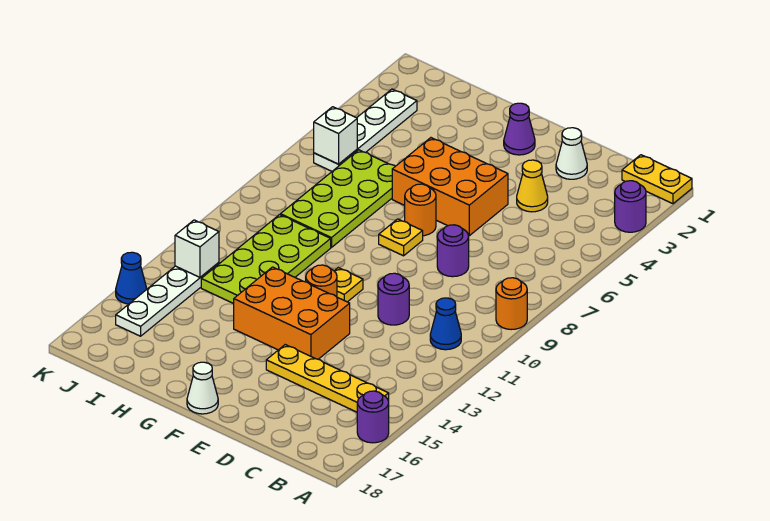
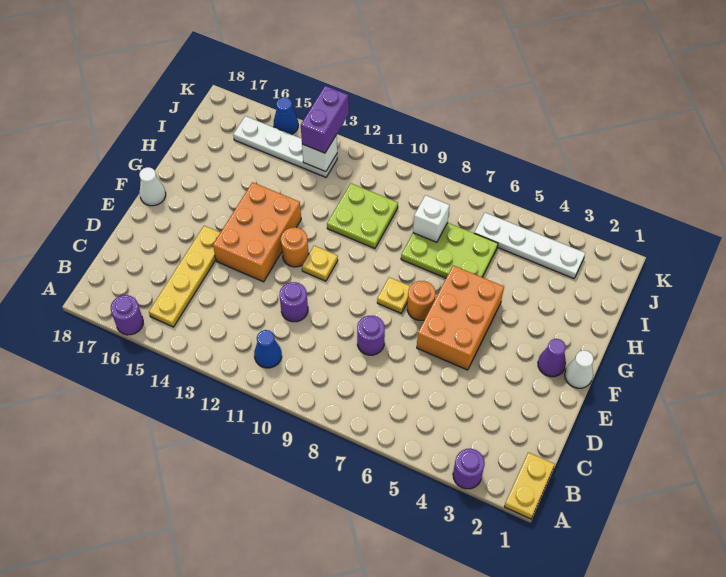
orange round brick A9 level 1 -> none
white cone D2 level 1 -> white cone F1 level 1
yellow cone D4 level 1 -> none
lime plate H6:I9 level 1 -> lime plate H6:I8 level 1
lime plate H10:I13 level 1 -> lime plate H10:I11 level 1
white brick J6 level 2 -> white brick I8 level 2
none -> purple brick J13:K13 level 3

